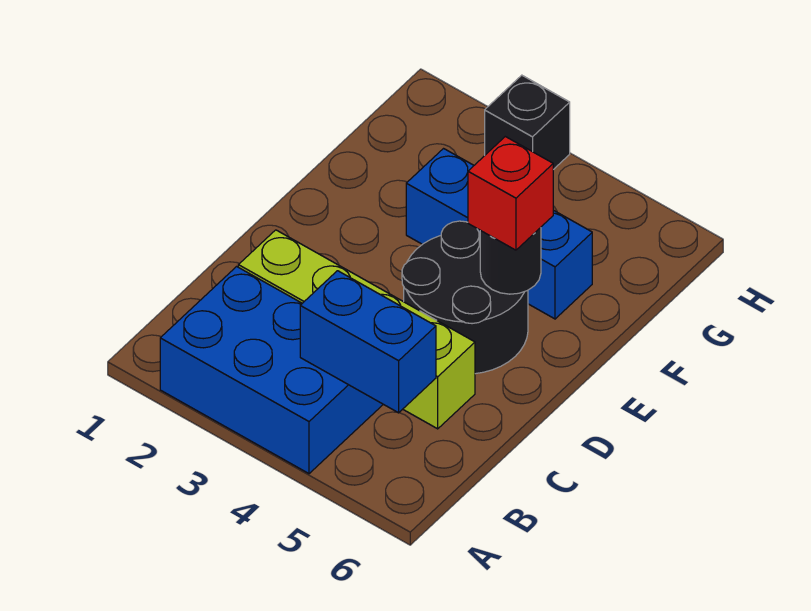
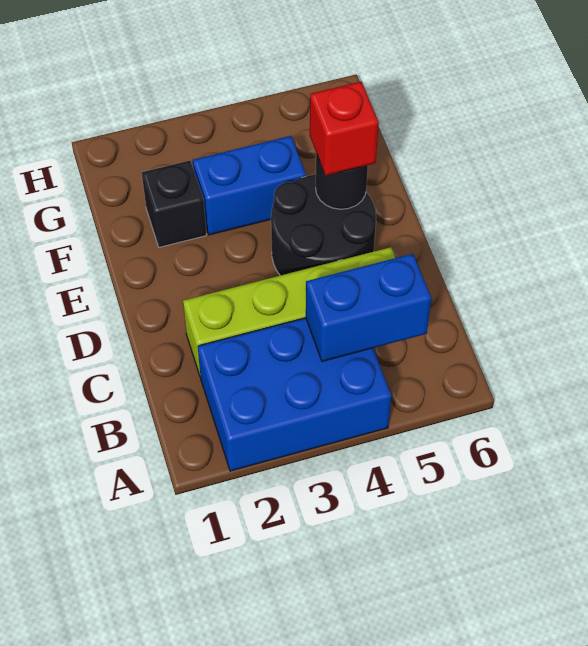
blue brick F3:F5 level 1 -> blue brick F3:F4 level 1
black brick H3 level 1 -> black brick F2 level 1

